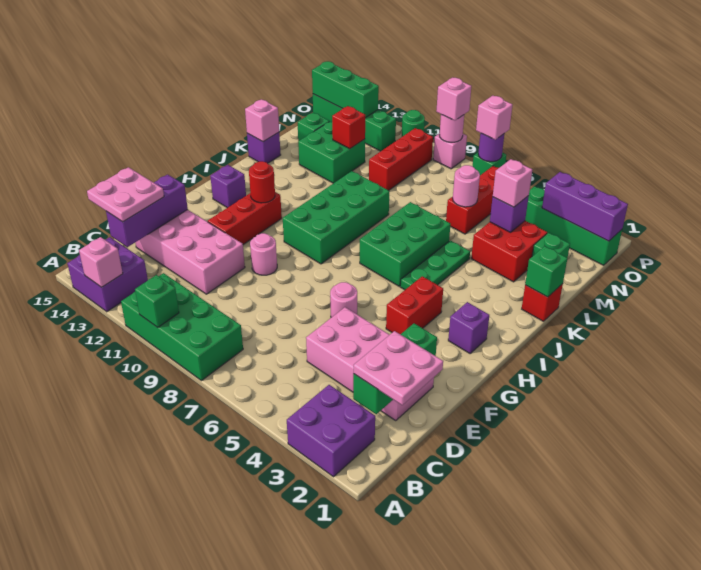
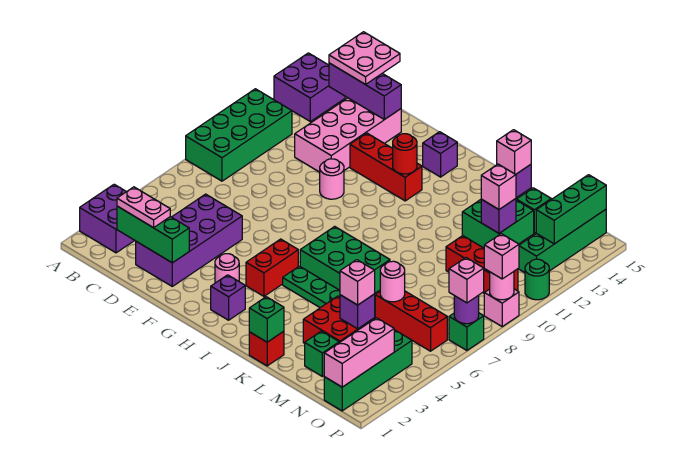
green brick A10 level 2 -> none
pink brick A13 level 2 -> pink brick M12 level 3
pink plate C1:D2 level 3 -> pink plate C2:D2 level 3
pink brick D2:E5 level 1 -> purple brick D2:E5 level 1
pink round brick F6 level 1 -> pink round brick G3 level 1
red brick G4:H4 level 1 -> red brick H4:H5 level 1
green brick H9:K10 level 1 -> none
red brick M12 level 2 -> purple brick M12 level 2
purple brick O1:O3 level 2 -> pink brick O1:O3 level 2

